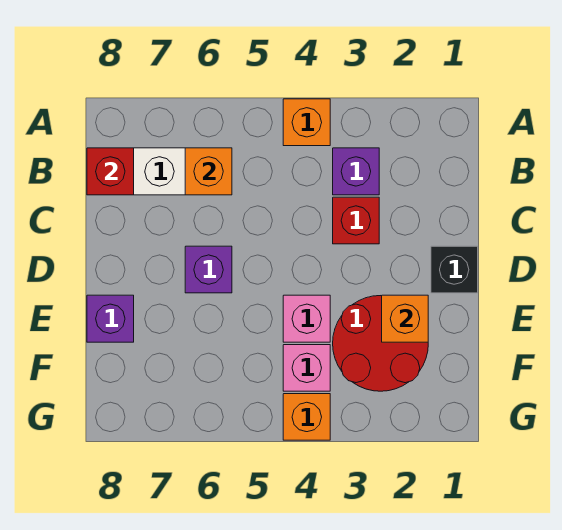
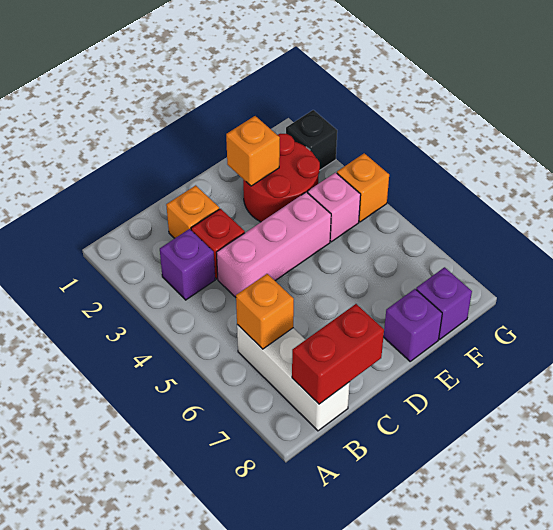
orange brick A4 level 1 -> orange brick C2 level 1
red brick B8 level 2 -> red brick B8:C8 level 2
black brick D1 level 1 -> black brick G2 level 1
purple brick D6 level 1 -> purple brick F8 level 1
pink brick E4 level 1 -> pink brick C4:E4 level 1

